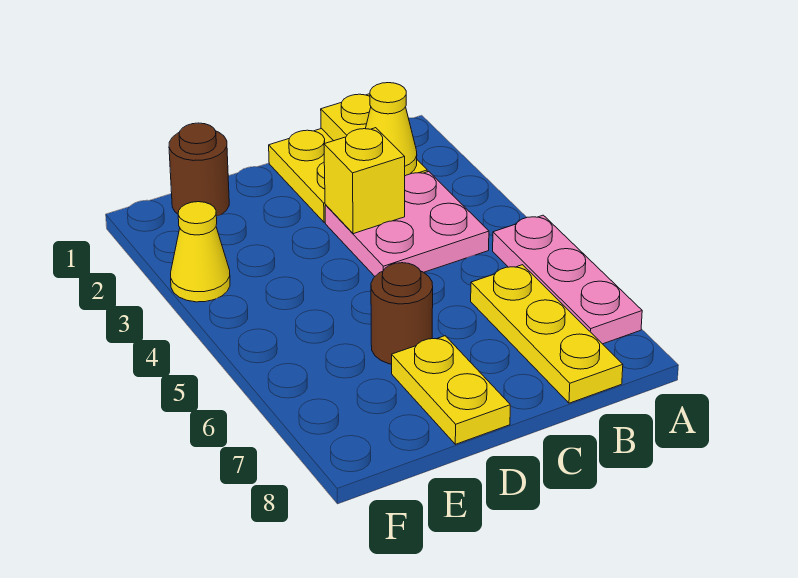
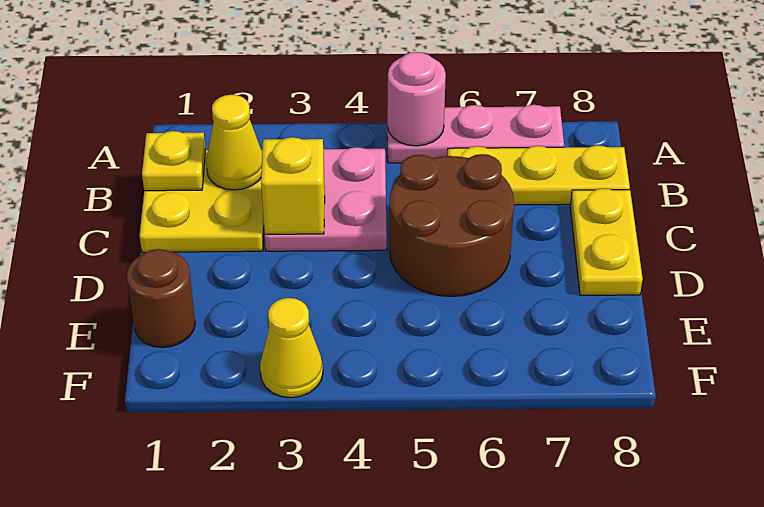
none -> pink round brick A5 level 2
brown round brick D6 level 1 -> brown round brick C5:D6 level 1
yellow plate D7:D8 level 1 -> yellow plate C8:D8 level 1

